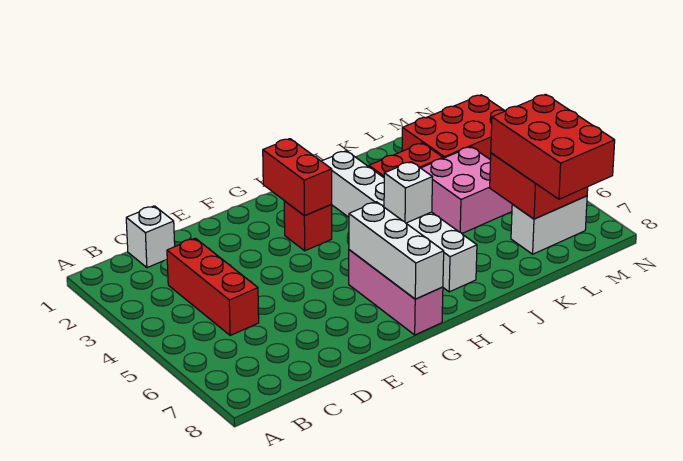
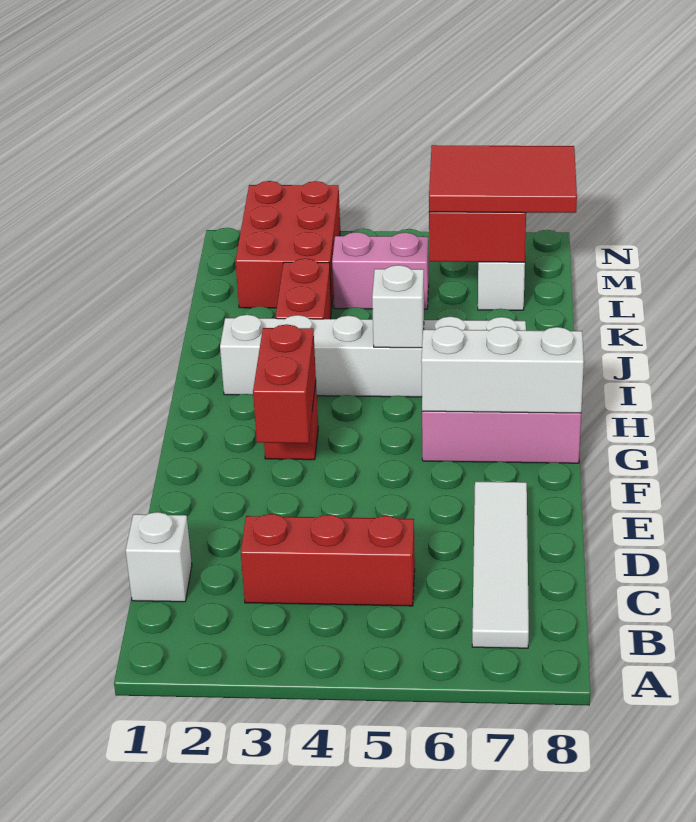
none -> white tile B7:E7 level 1
red brick G2:G3 level 2 -> red brick F3:G3 level 2
pink brick K4:L5 level 1 -> pink brick L4:L5 level 1
red brick L6:M8 level 3 -> red tile L6:M8 level 3

